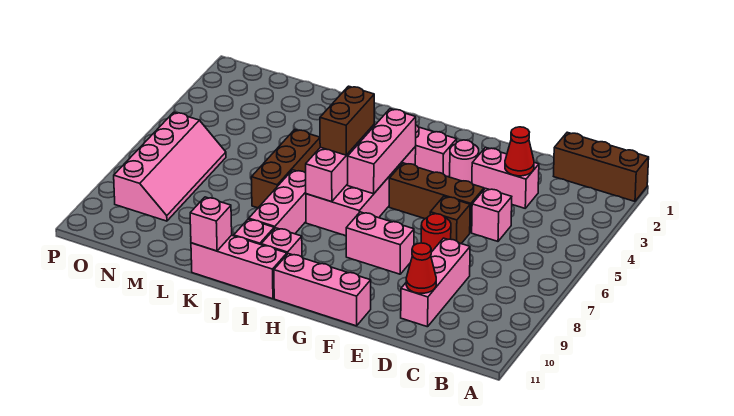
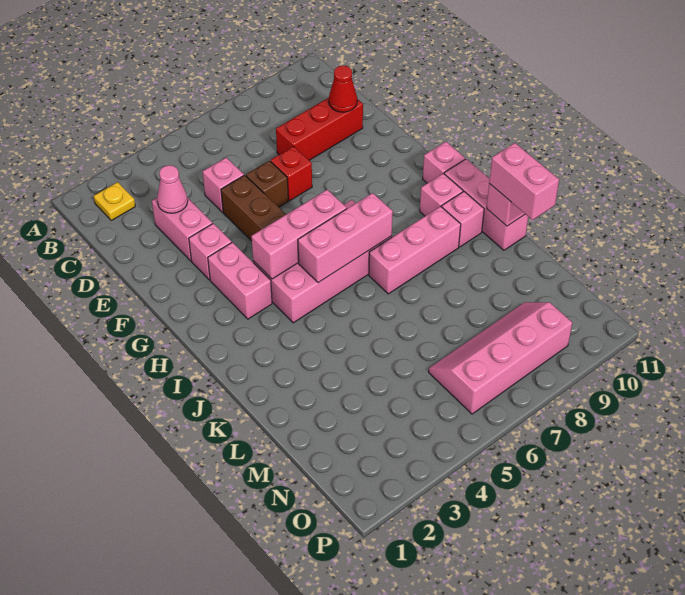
brown brick A1:C1 level 1 -> none
none -> yellow plate B2 level 1
red cone D3 level 2 -> pink cone D3 level 2
pink brick D8:D10 level 1 -> red brick D8:D10 level 1
red round brick E7 level 1 -> red brick E7 level 1
pink round brick F3 level 1 -> pink brick F3 level 1
pink brick F8:G8 level 1 -> pink brick K11:L11 level 3
pink brick F11:H11 level 1 -> pink brick H11 level 1
brown brick I5:I6 level 3 -> none
brown brick K5:K7 level 1 -> none

